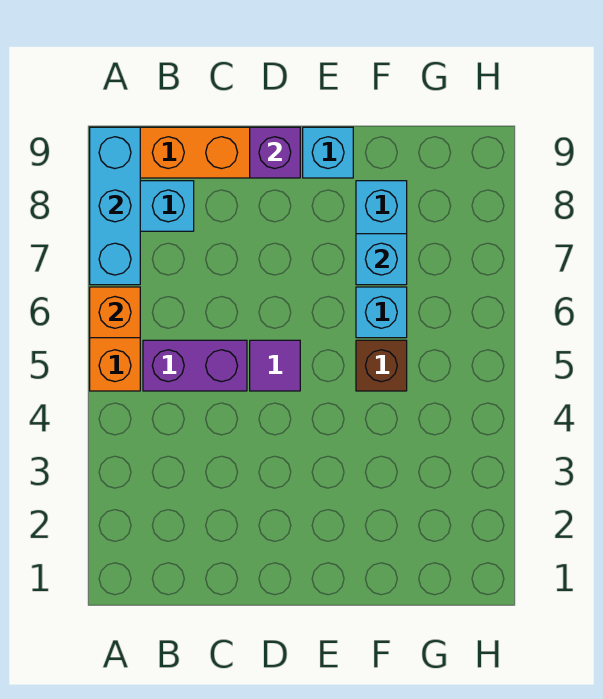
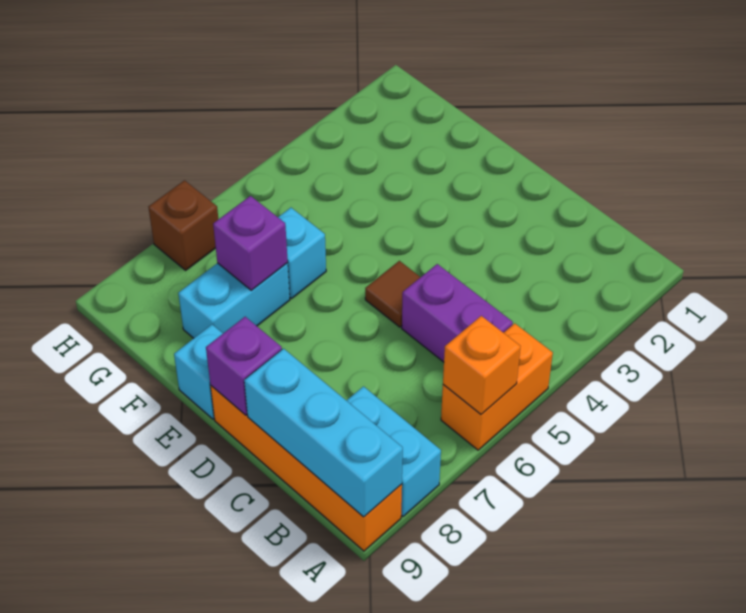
cyan brick A7:A9 level 2 -> cyan brick A9:C9 level 2
purple tile D5 level 1 -> brown tile D5 level 1
brown brick F5 level 1 -> brown brick H7 level 1
cyan brick F7 level 2 -> purple brick F7 level 2

